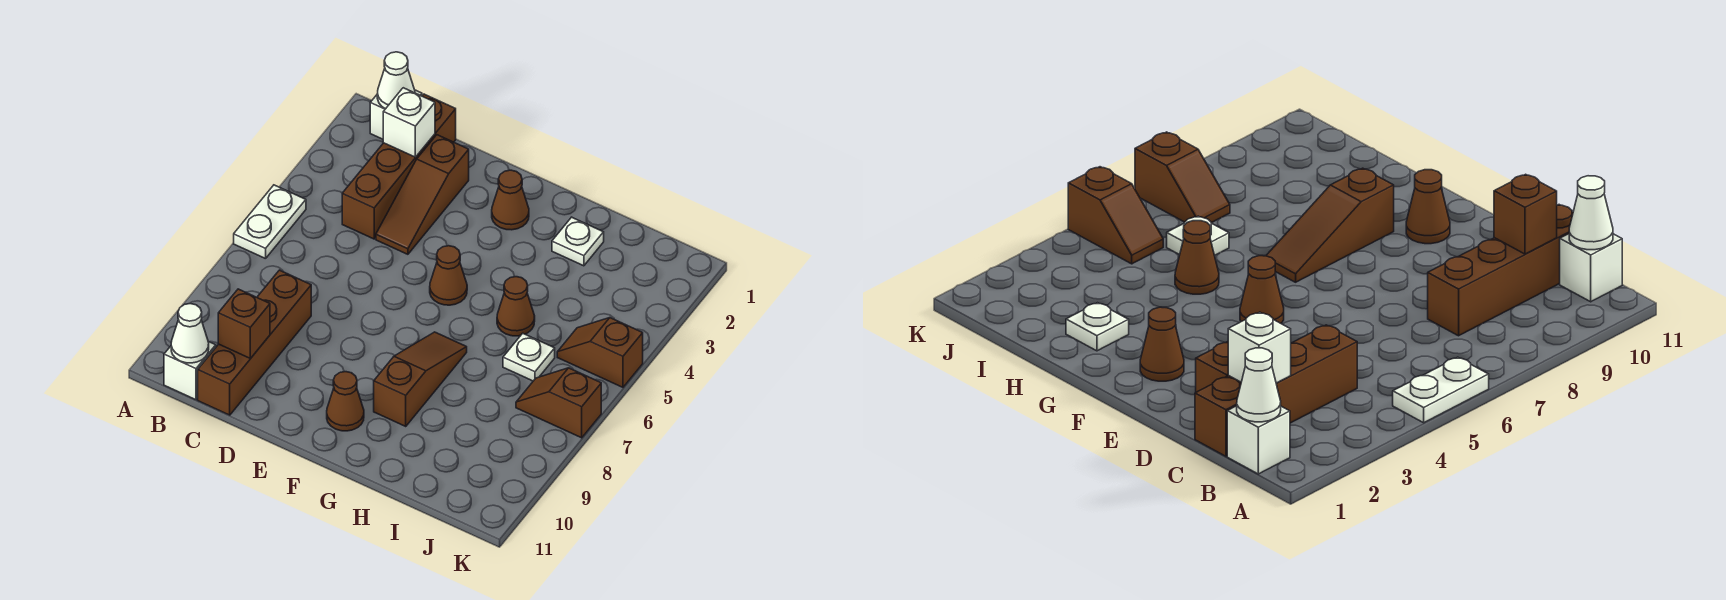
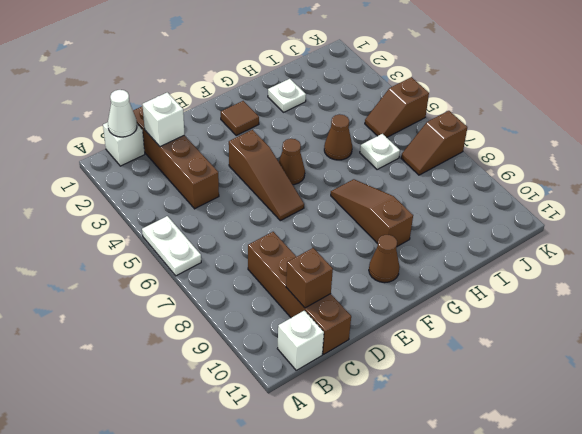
white cone B11 level 2 -> none
brown slope D2:D4 level 1 top 2 -> brown slope E4:E6 level 1 top 4
brown cone F2 level 1 -> brown tile F2 level 1

